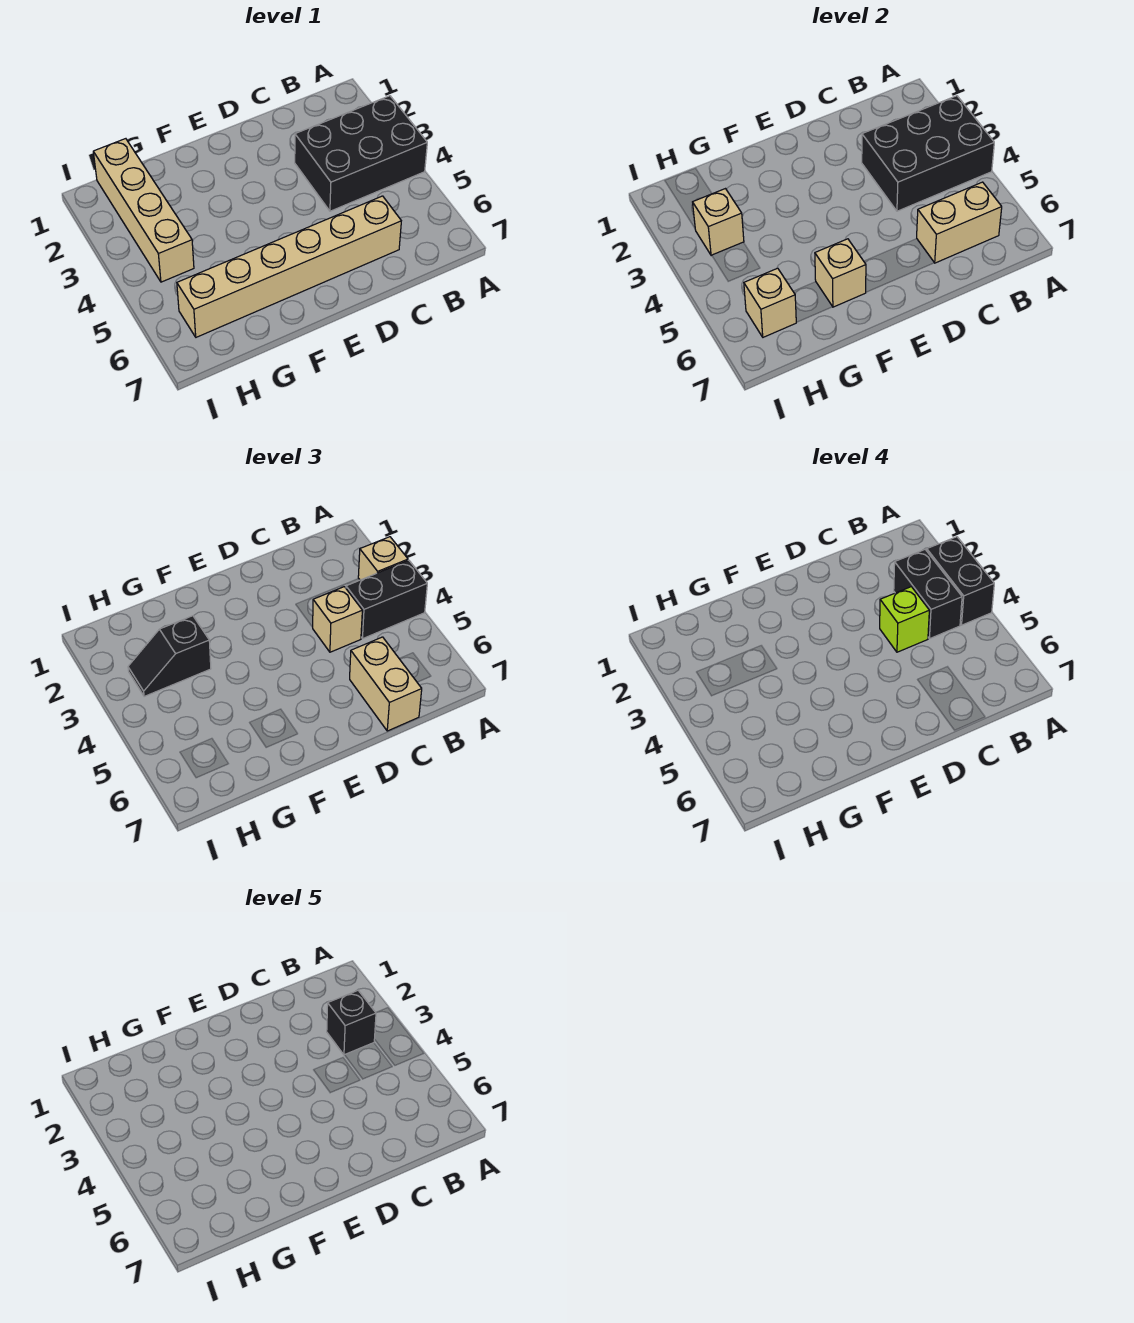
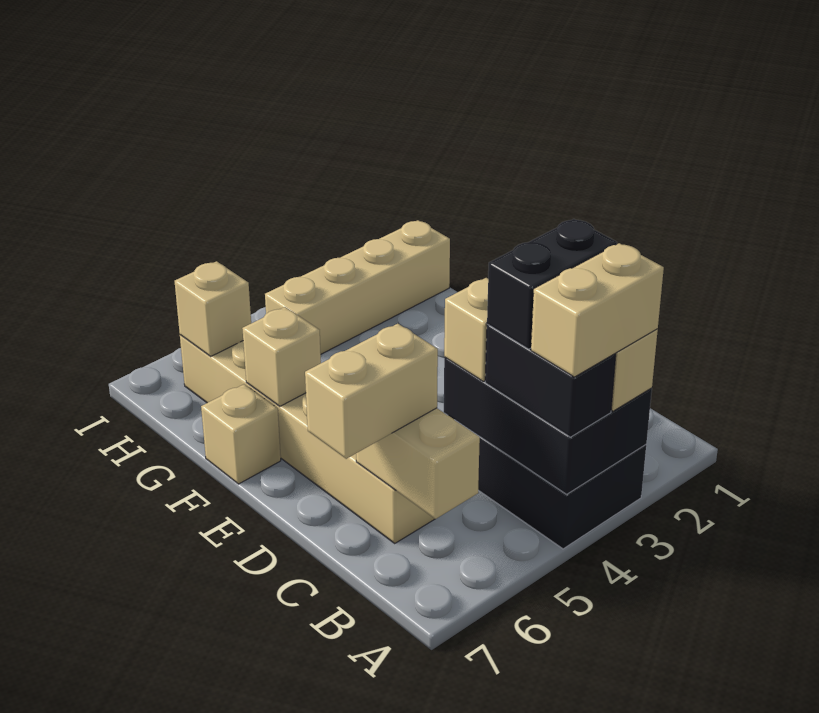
black brick A3:A4 level 4 -> tan brick A3:A4 level 4
black brick B3 level 5 -> none
lime brick C4 level 4 -> none
black slope G3:H3 level 3 top G -> none
tan brick H3 level 2 -> tan brick F7 level 1

